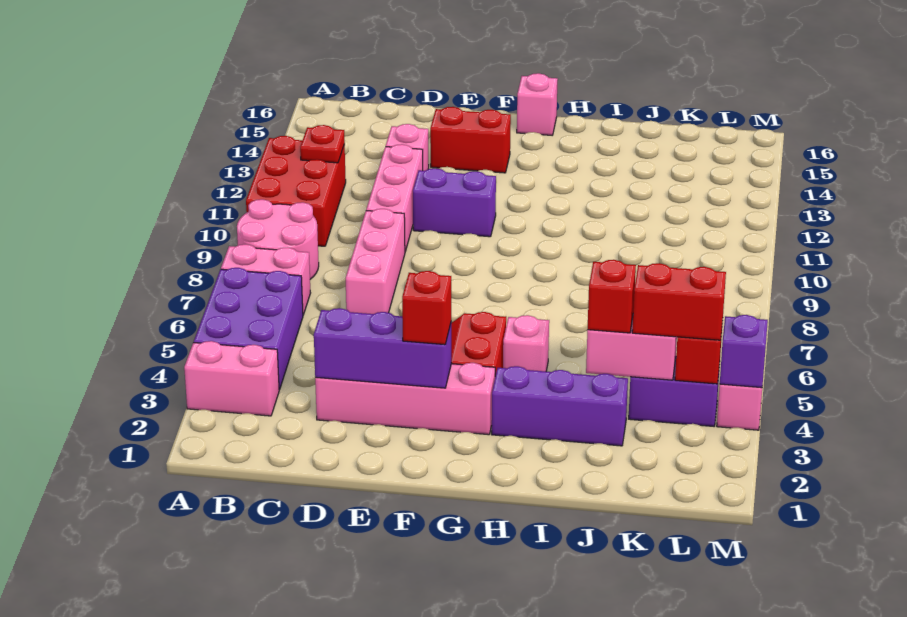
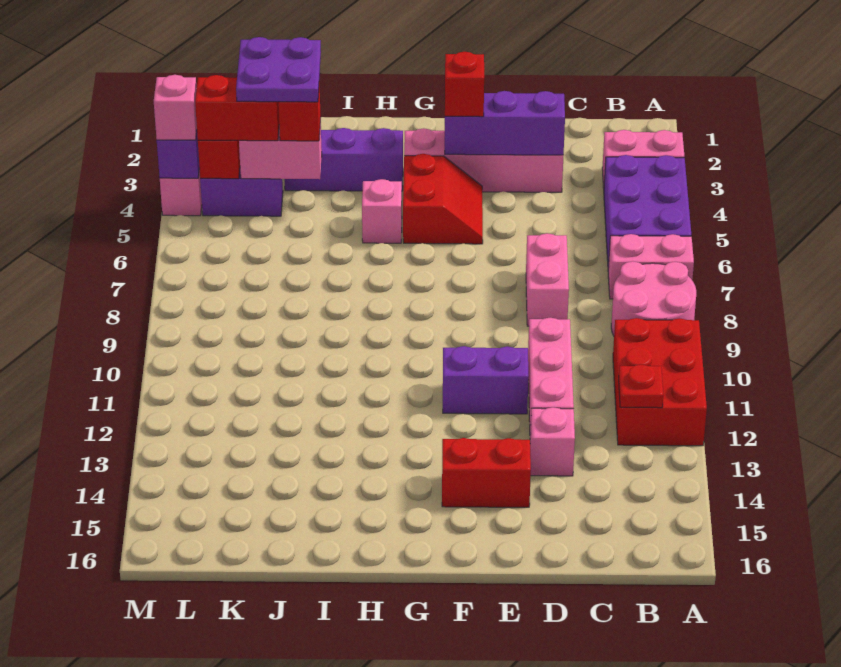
pink brick D7:D9 level 1 -> pink brick D7:D8 level 1
pink brick G16 level 1 -> pink brick M4 level 3
none -> purple plate J3:K4 level 4

